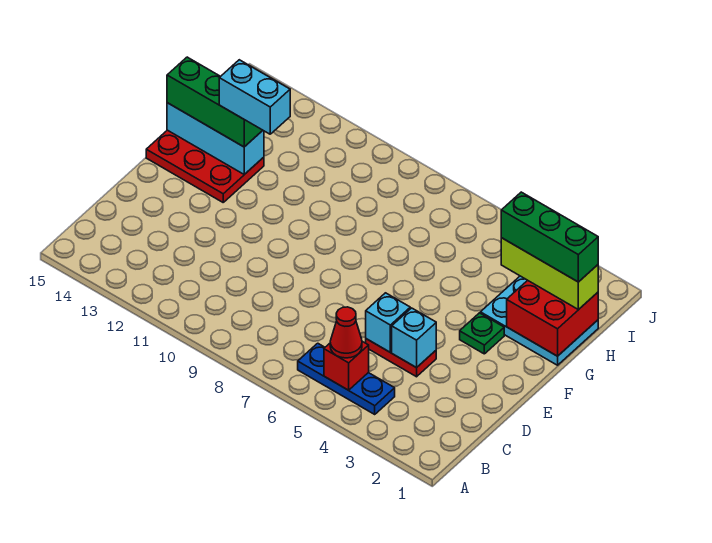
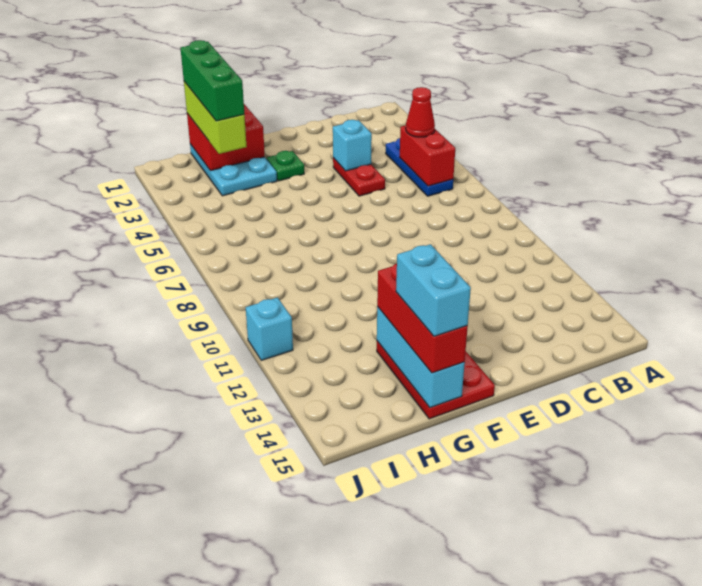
red brick B5 level 2 -> red brick B5:B6 level 2
cyan brick D5 level 2 -> cyan brick J11 level 1
cyan brick G12:G13 level 4 -> cyan brick G14:G15 level 4
green brick G13:G15 level 3 -> red brick G13:G15 level 3

